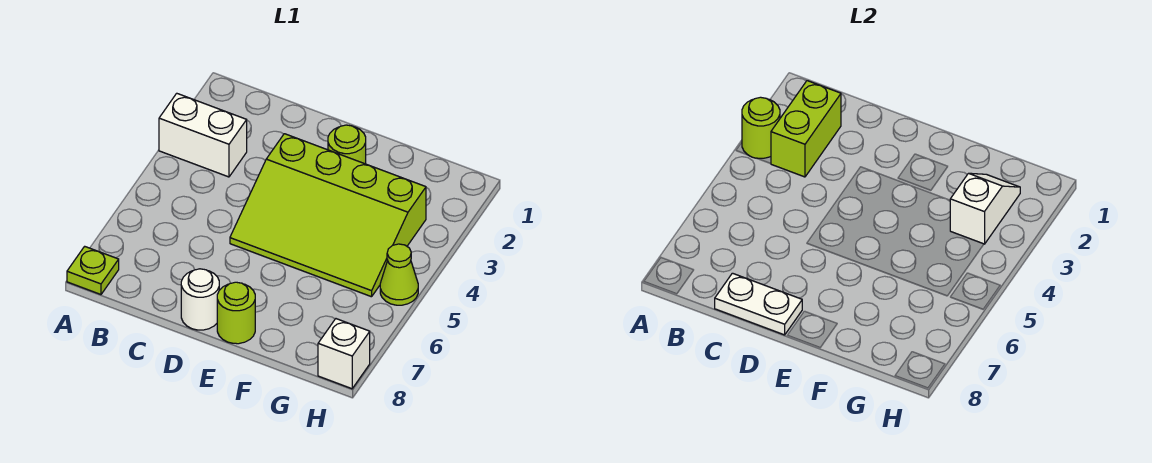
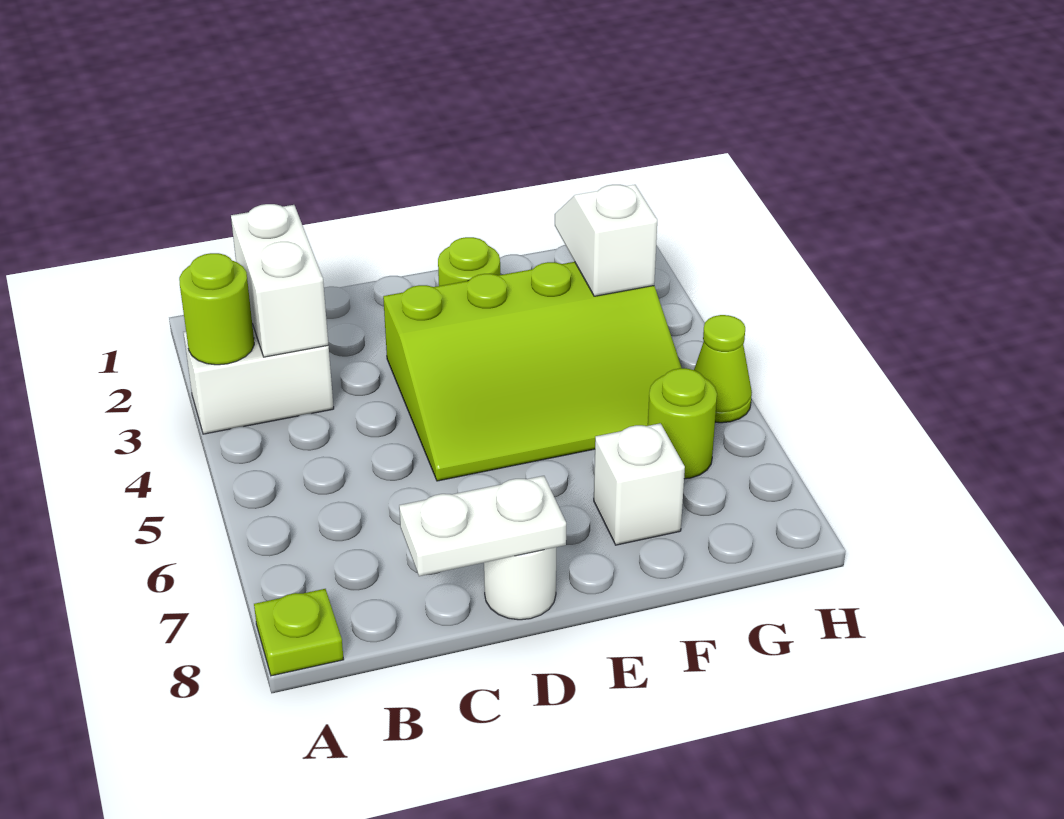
lime brick B2:B3 level 2 -> white brick B2:B3 level 2
lime round brick E8 level 1 -> lime round brick G6 level 1
white brick H8 level 1 -> white brick F7 level 1

